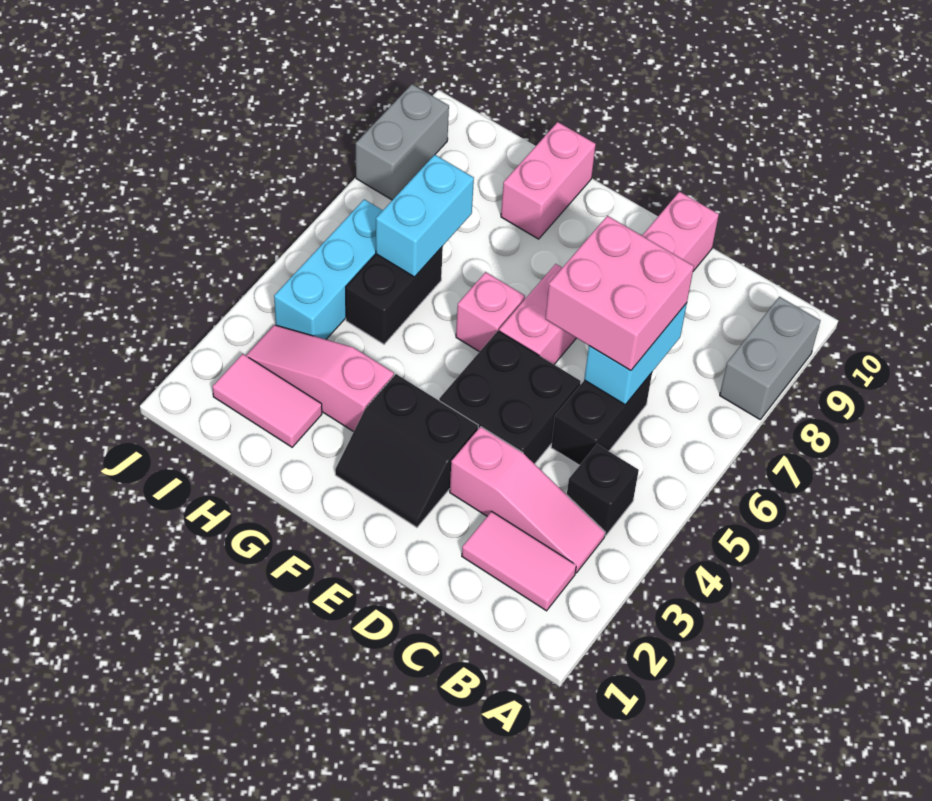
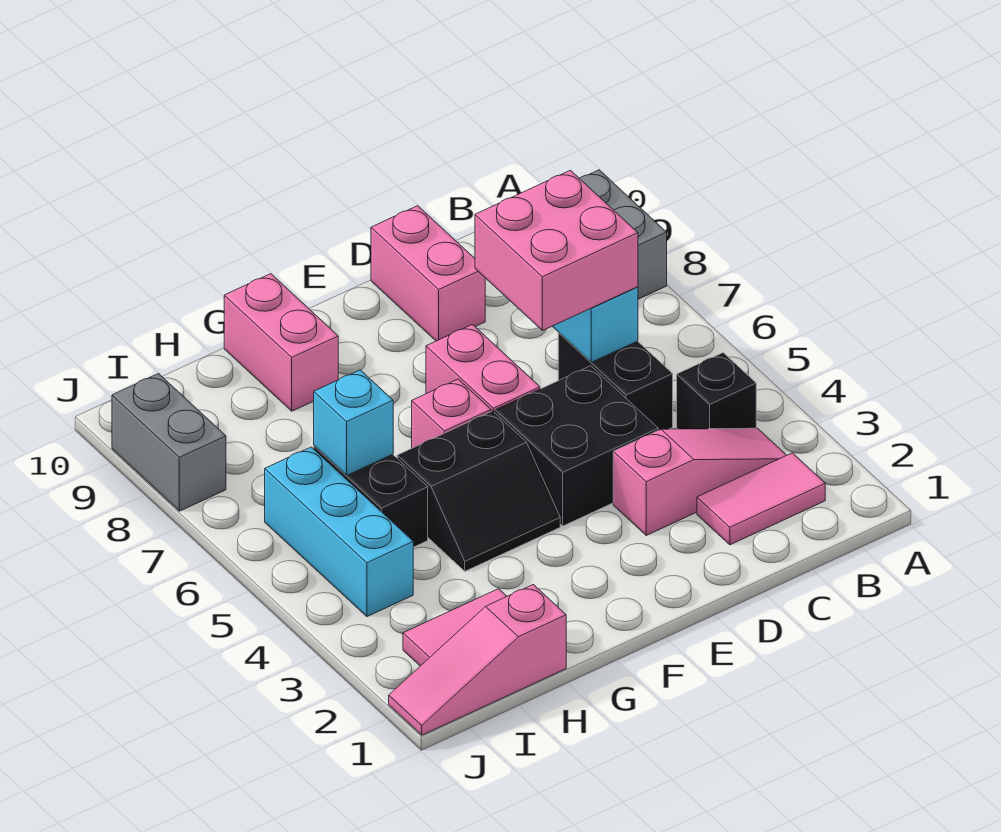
black slope E2:F3 level 1 top 3 -> black slope F4:G5 level 1 top 5
pink slope G3:I3 level 1 top G -> pink slope H1:J1 level 1 top H
cyan brick H6:H7 level 2 -> cyan brick H6 level 2

